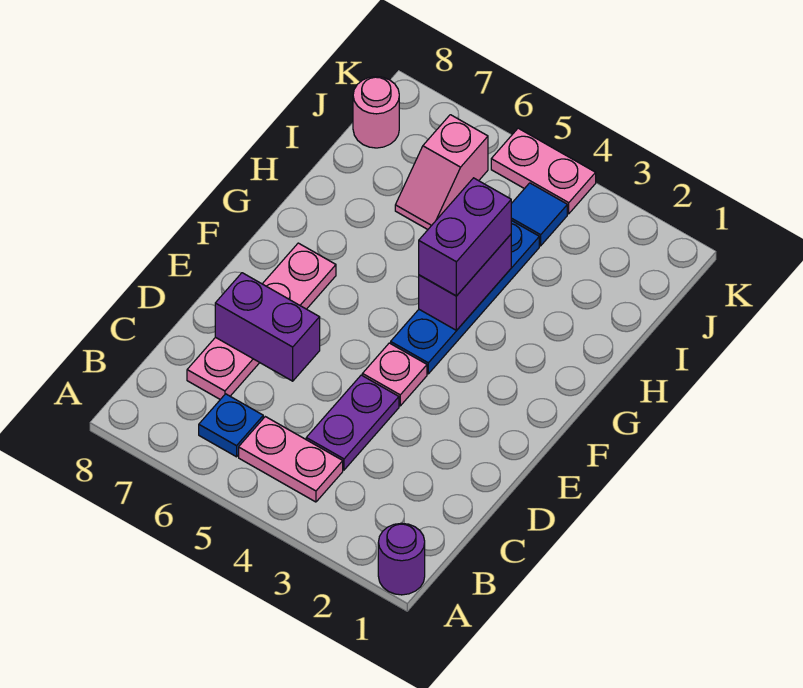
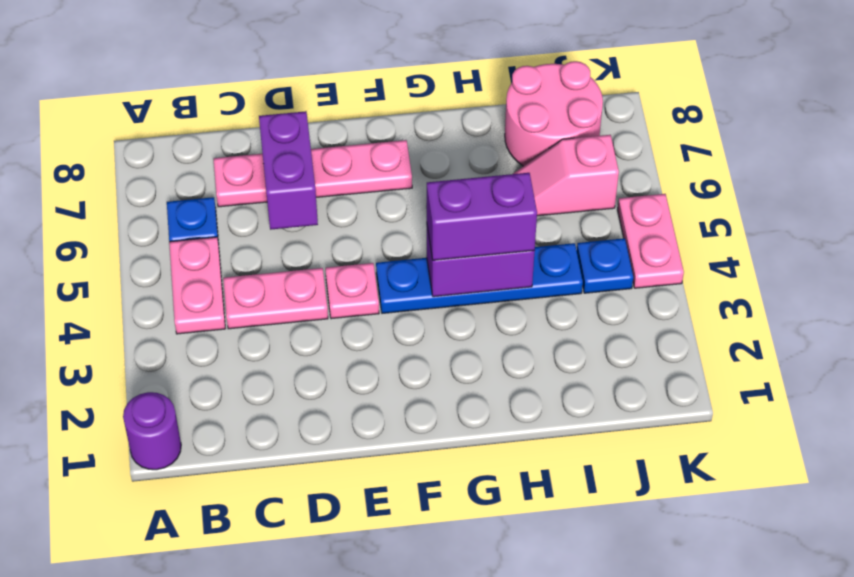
purple plate C4:D4 level 1 -> pink plate C4:D4 level 1
blue tile J4 level 1 -> blue plate J4 level 1
pink round brick J8 level 1 -> pink round brick I7:J8 level 1

